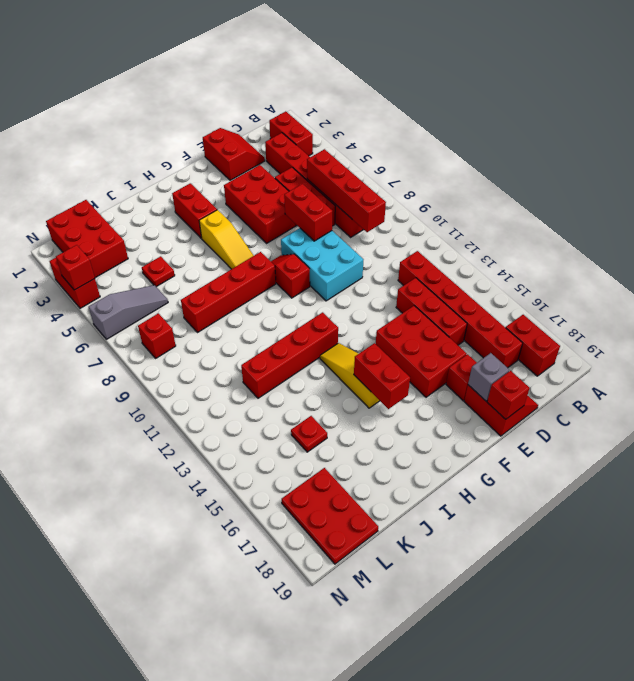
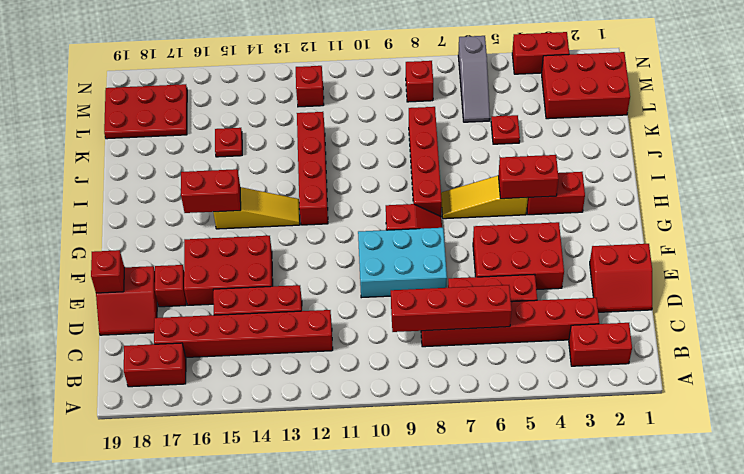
red brick E7:E8 level 2 -> red brick H4:H5 level 2
grey brick E18 level 2 -> none
red brick N4 level 2 -> red brick M12 level 1

